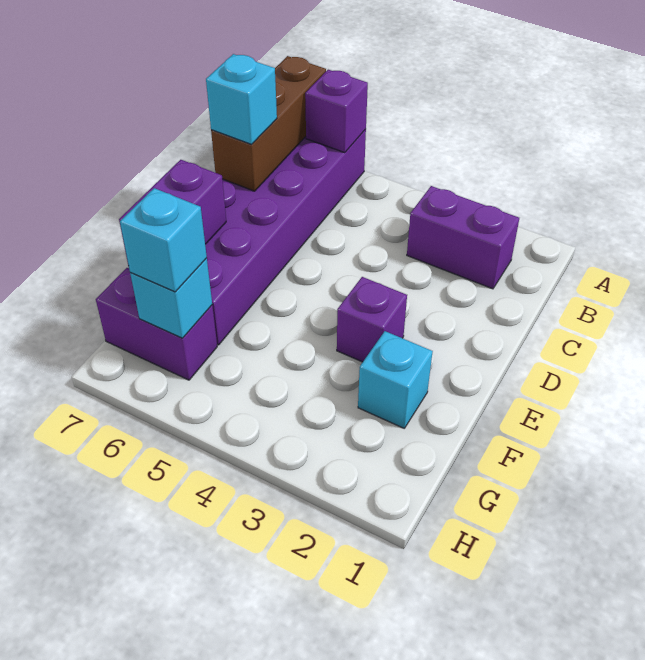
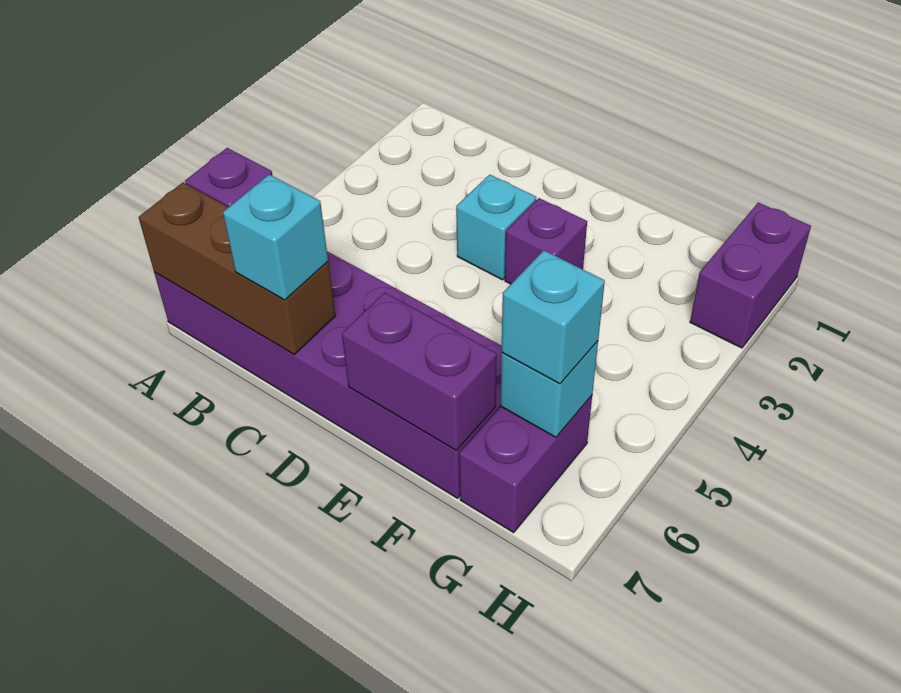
purple brick B2:B3 level 1 -> purple brick H1:H2 level 1
cyan brick F2 level 1 -> cyan brick D3 level 1

